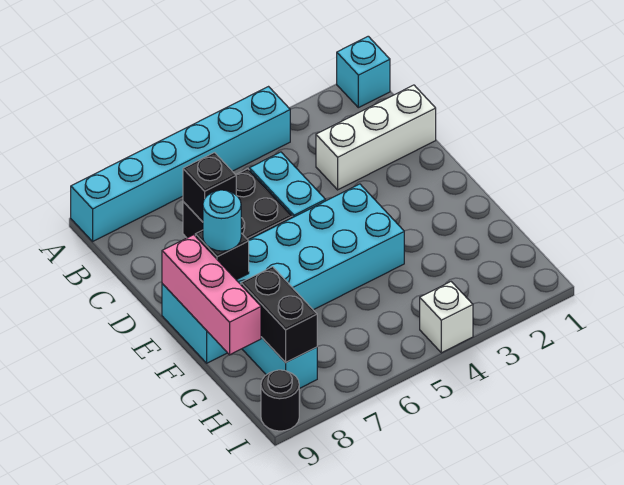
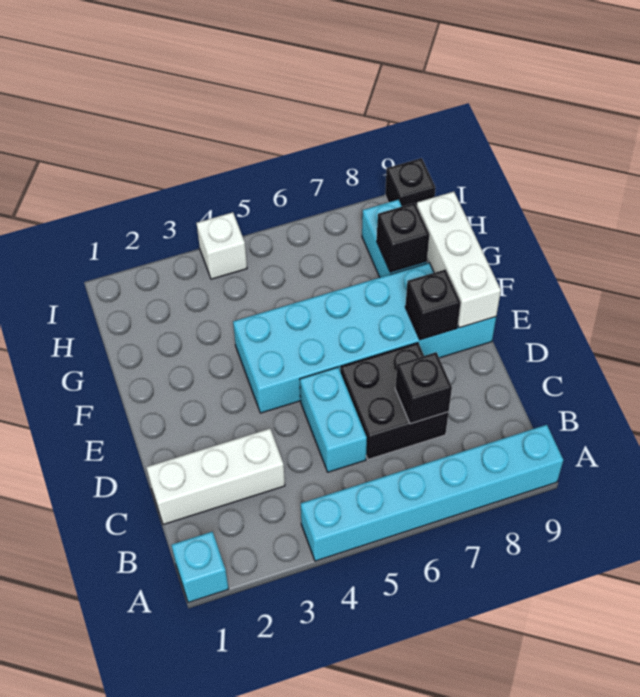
cyan round brick E8 level 3 -> none
pink brick E9:G9 level 2 -> white brick E9:G9 level 2
black brick G8:H8 level 2 -> black brick G8 level 2
black round brick I9 level 1 -> black brick I9 level 1

